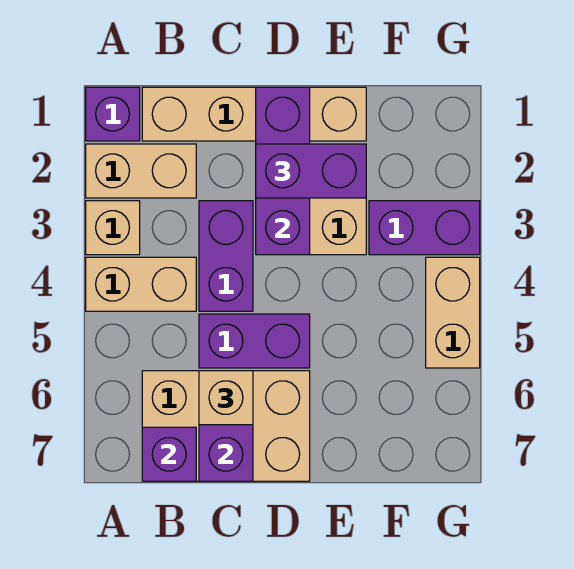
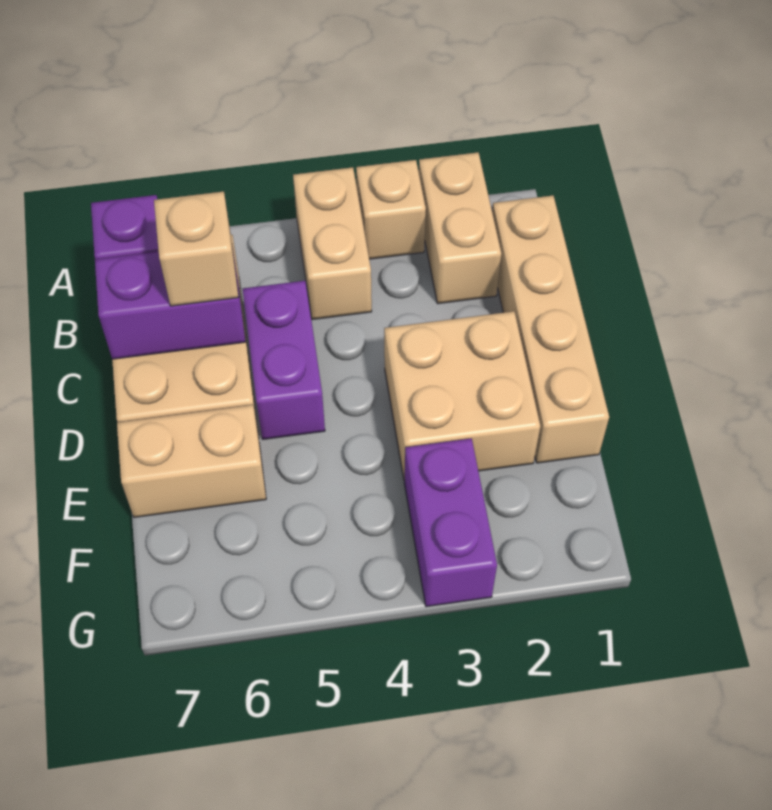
purple brick A1 level 1 -> none
purple brick C3:C4 level 1 -> none
purple brick D1:D3 level 2 -> none
purple brick D2:E2 level 3 -> none
tan brick G4:G5 level 1 -> tan brick E6:E7 level 1

